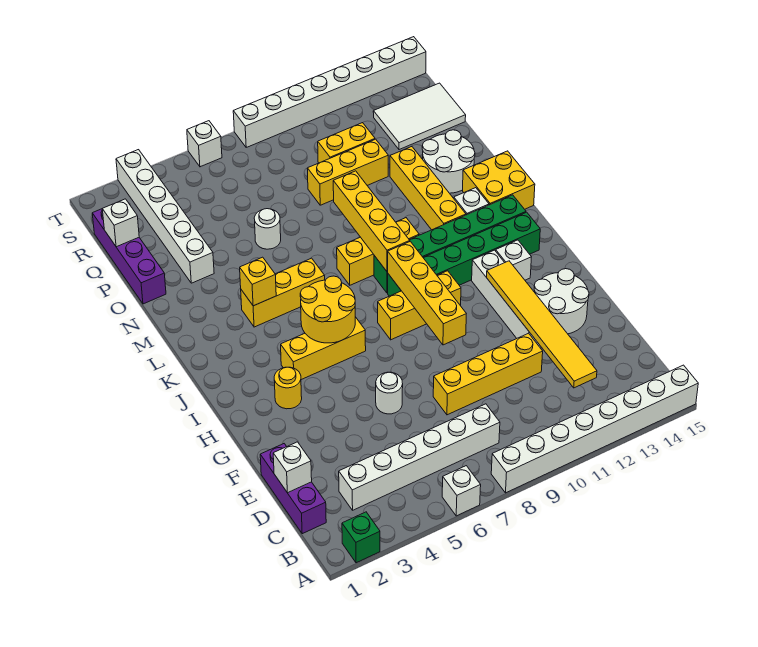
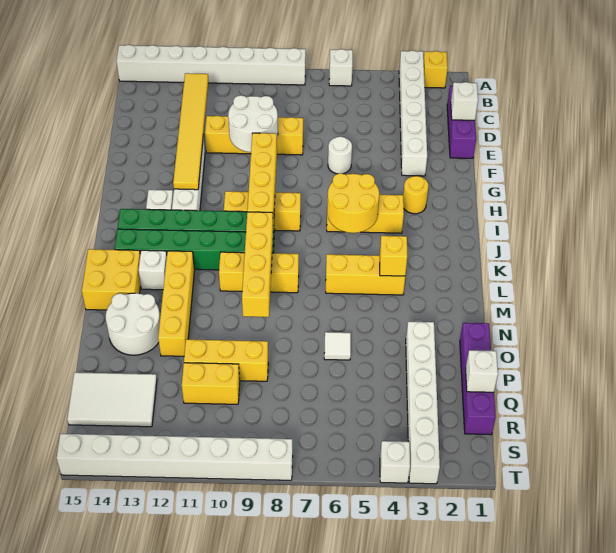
green brick A2 level 1 -> yellow brick A2 level 1
white brick C3:C8 level 1 -> white brick A3:F3 level 1
white round brick F13:G14 level 1 -> white round brick E9:F10 level 2
white round brick O6 level 1 -> white tile O6 level 1
white brick T6 level 1 -> white brick T4 level 1

